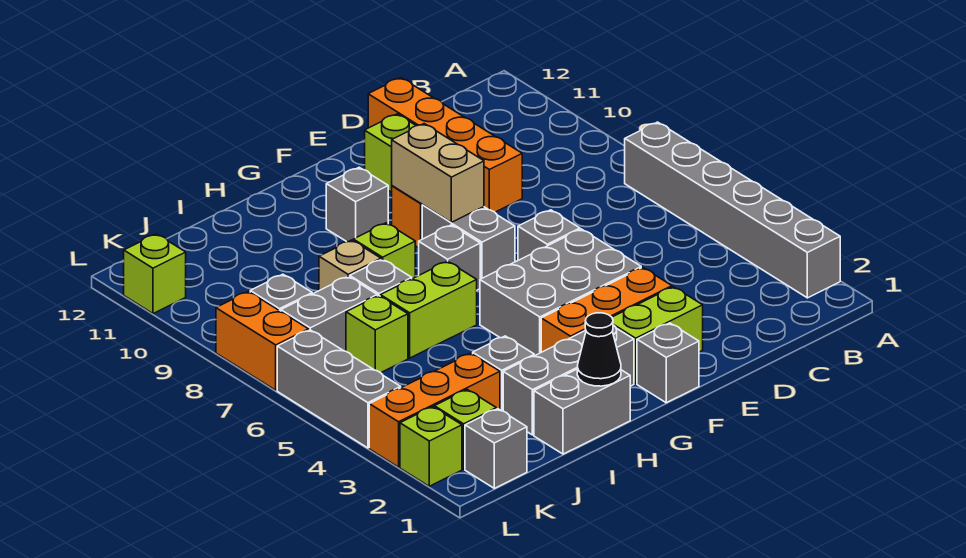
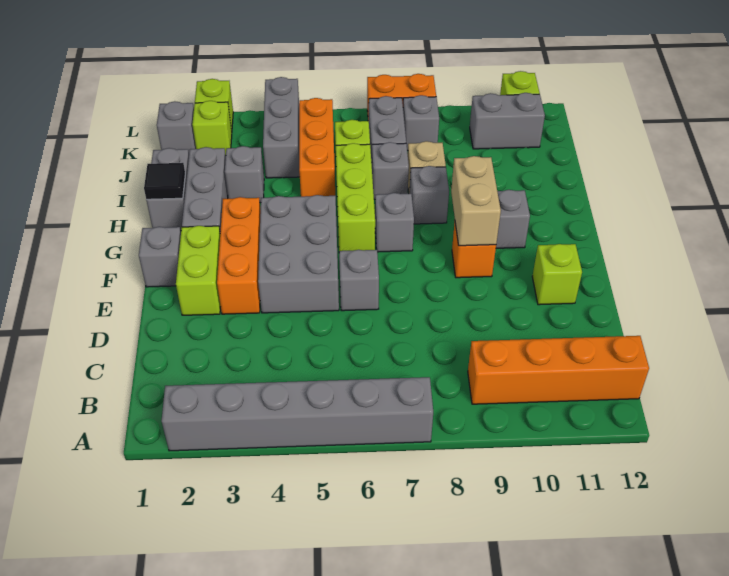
orange brick D9:D12 level 1 -> orange brick B9:B12 level 1
grey brick F7:F8 level 1 -> grey brick K10:K11 level 1
tan brick F8:F9 level 2 -> tan brick F9:G9 level 2
black cone H1 level 2 -> black tile H1 level 2
lime brick H6:I6 level 1 -> lime brick G6:I6 level 1
lime brick H8 level 1 -> grey brick H8 level 1
orange brick J3:L3 level 1 -> orange brick I5:K5 level 1
grey brick L4:L6 level 1 -> grey brick J4:L4 level 1

